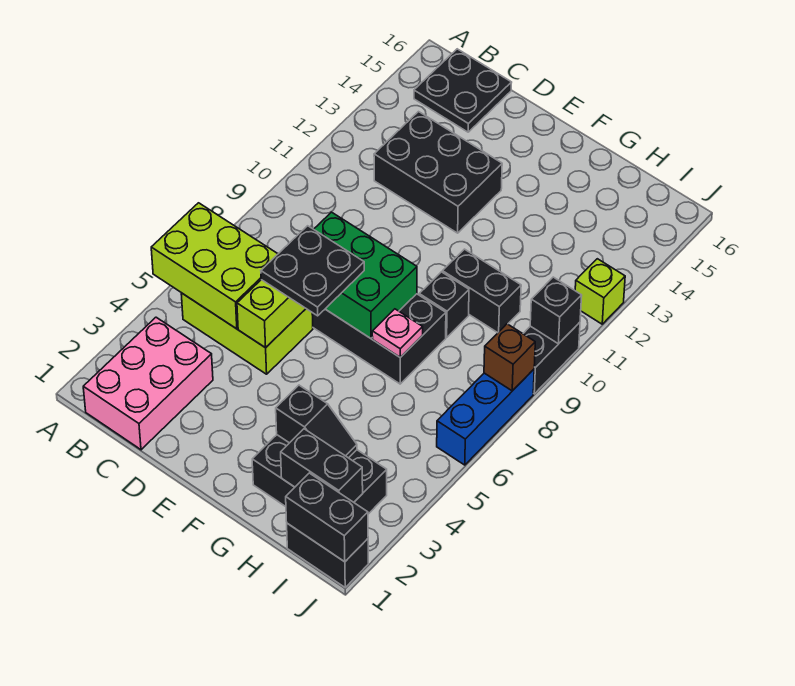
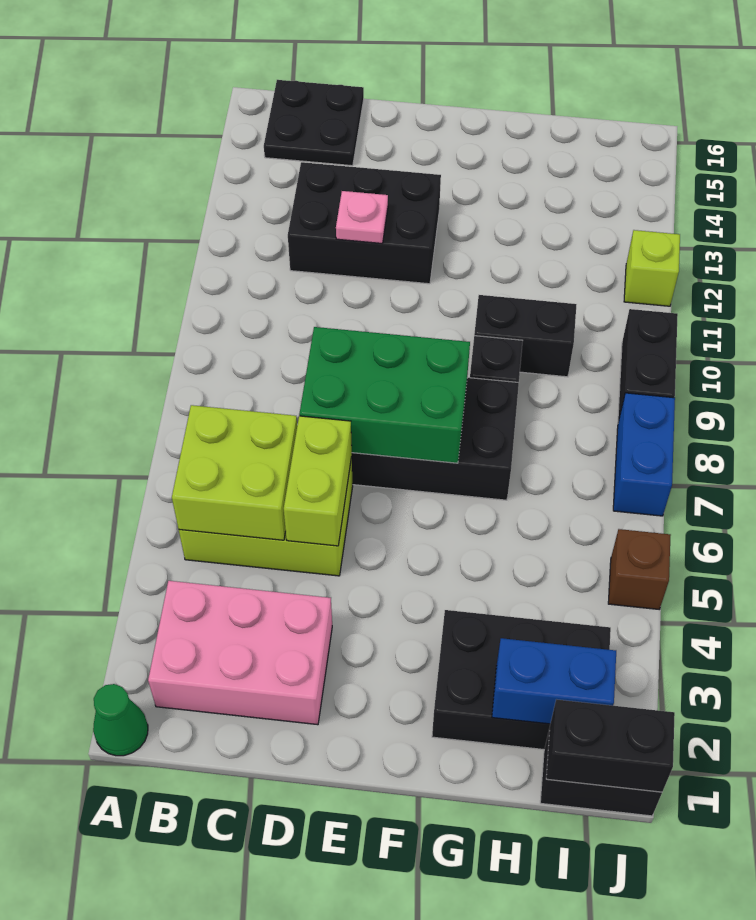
none -> green cone A1 level 1
lime brick A5:C6 level 2 -> lime brick B5:C6 level 2
pink brick B1:C3 level 1 -> pink brick B2:D3 level 1
black plate D6:E7 level 3 -> none
black slope G3:H3 level 2 top G -> none
pink plate G7 level 2 -> pink plate D12 level 2
black brick H2:I2 level 2 -> blue brick H2:I2 level 2
blue brick J6:J8 level 1 -> blue brick J7:J8 level 1
brown brick J8 level 2 -> brown brick J5 level 1
black brick J10 level 2 -> none

